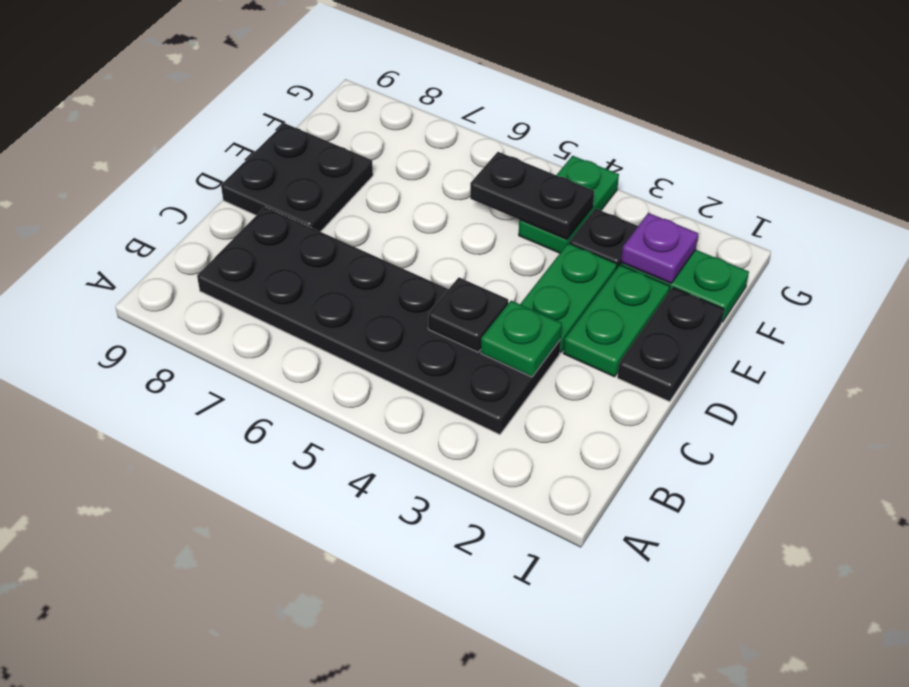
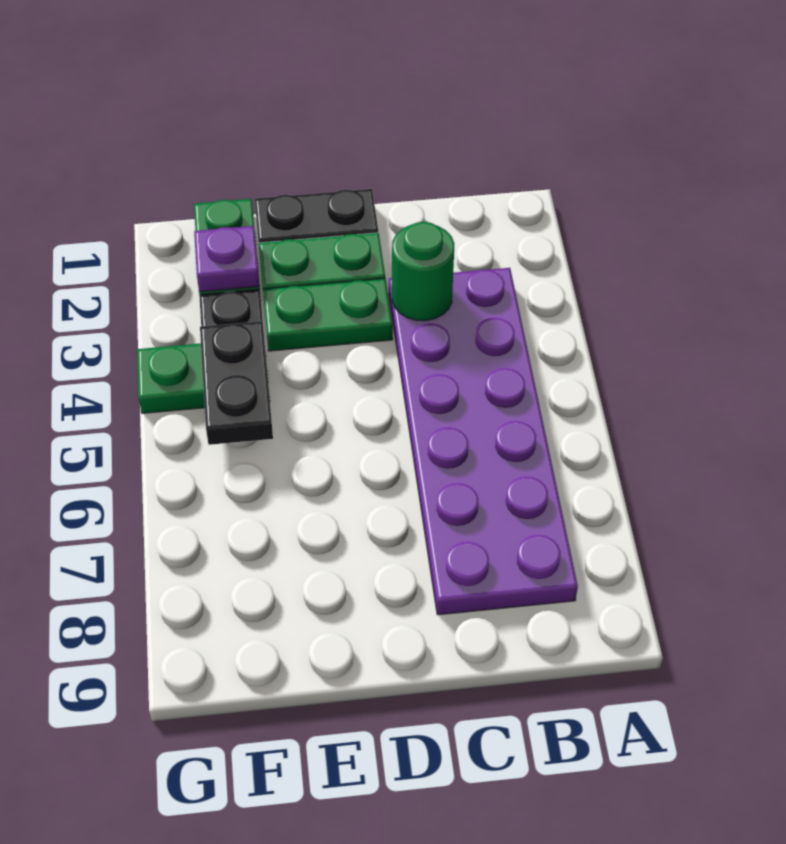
black plate B3:C8 level 1 -> purple plate B3:C8 level 1
green plate C3 level 2 -> green round brick C3 level 2
black plate C4 level 2 -> none
black plate D8:E9 level 1 -> none

